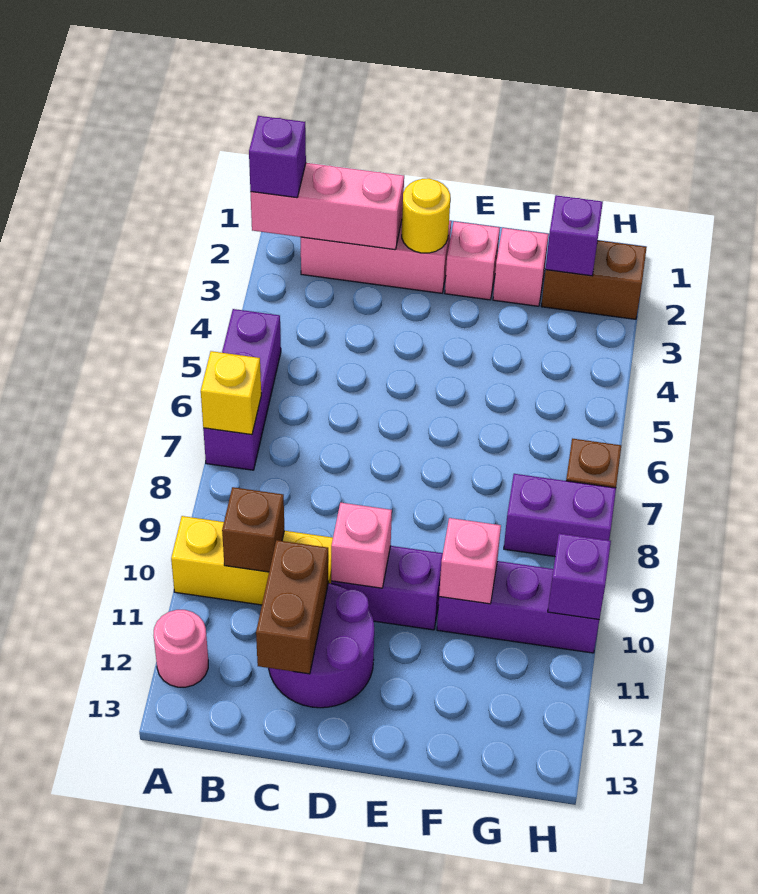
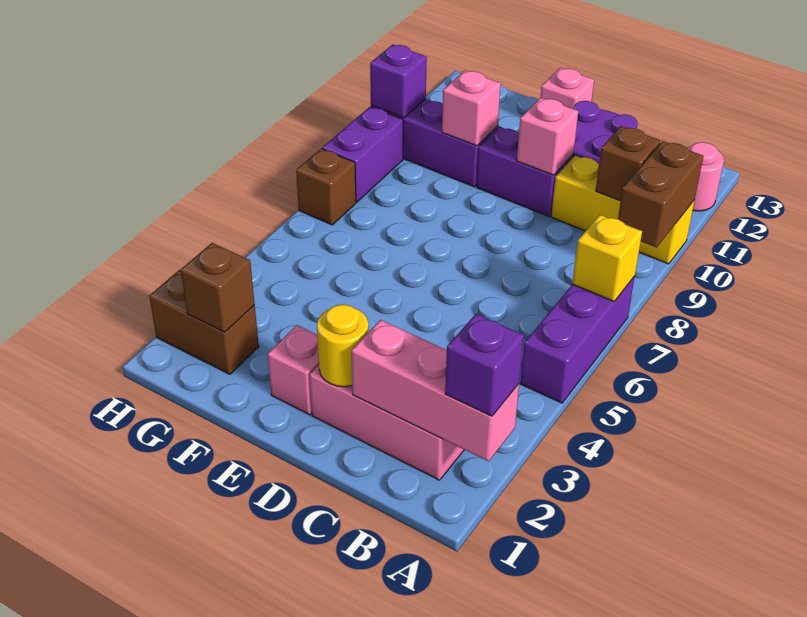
brown brick C11:C12 level 2 -> brown brick A9:A10 level 2
pink brick F2 level 1 -> pink brick E13 level 1
purple brick G2 level 2 -> brown brick G2 level 2
purple brick G8:H8 level 1 -> purple brick H8:H9 level 1

